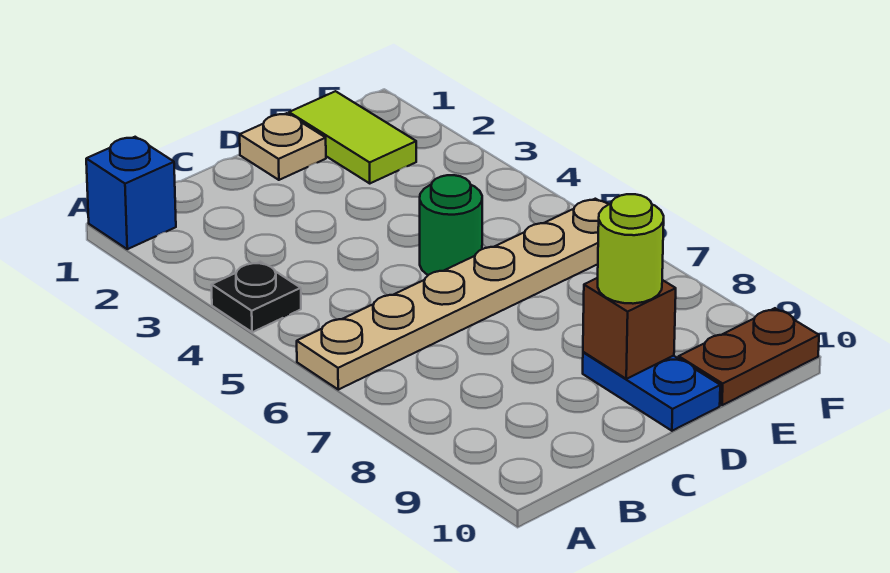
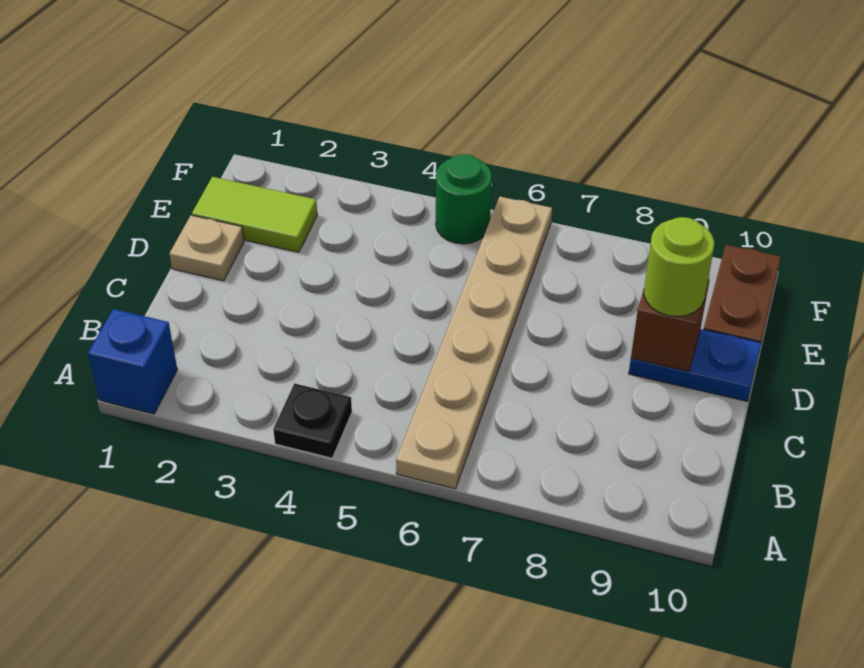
green round brick D5 level 1 -> green round brick F5 level 1

